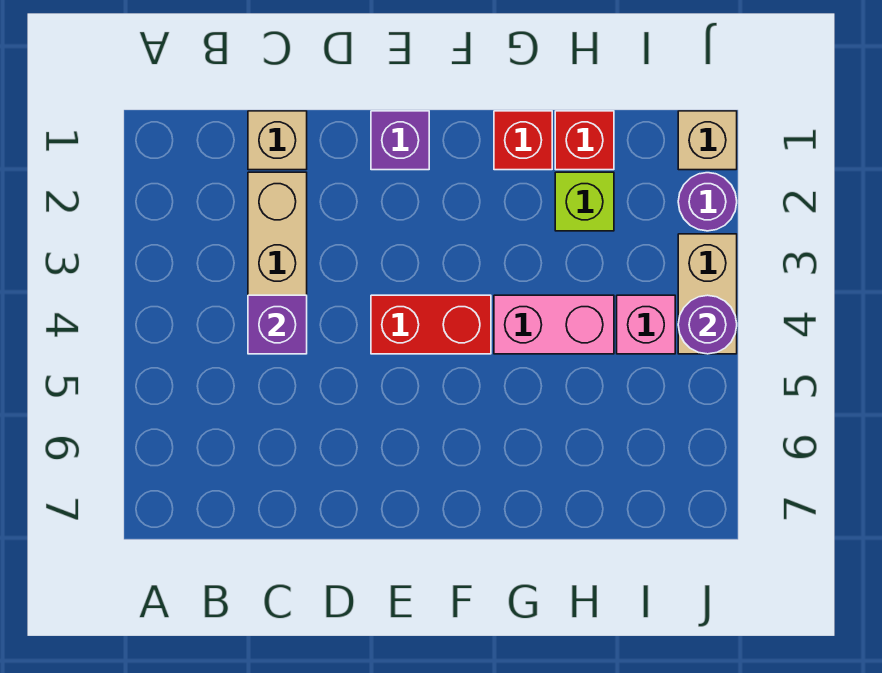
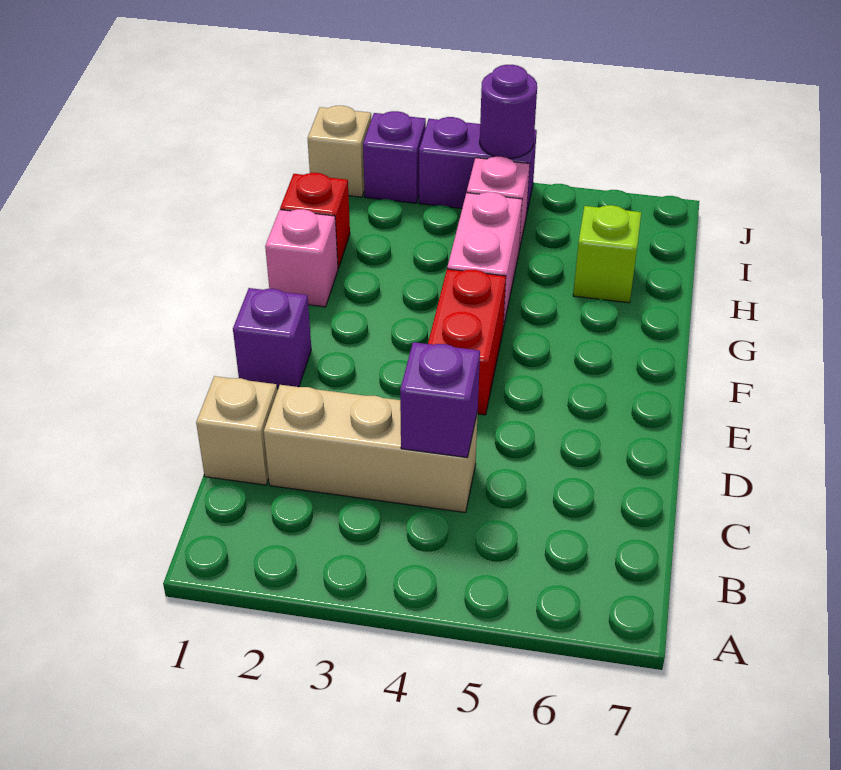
red brick G1 level 1 -> pink brick G1 level 1
lime brick H2 level 1 -> lime brick H6 level 1
purple round brick J2 level 1 -> purple brick J2 level 1
tan brick J3:J4 level 1 -> purple brick J3:J4 level 1

